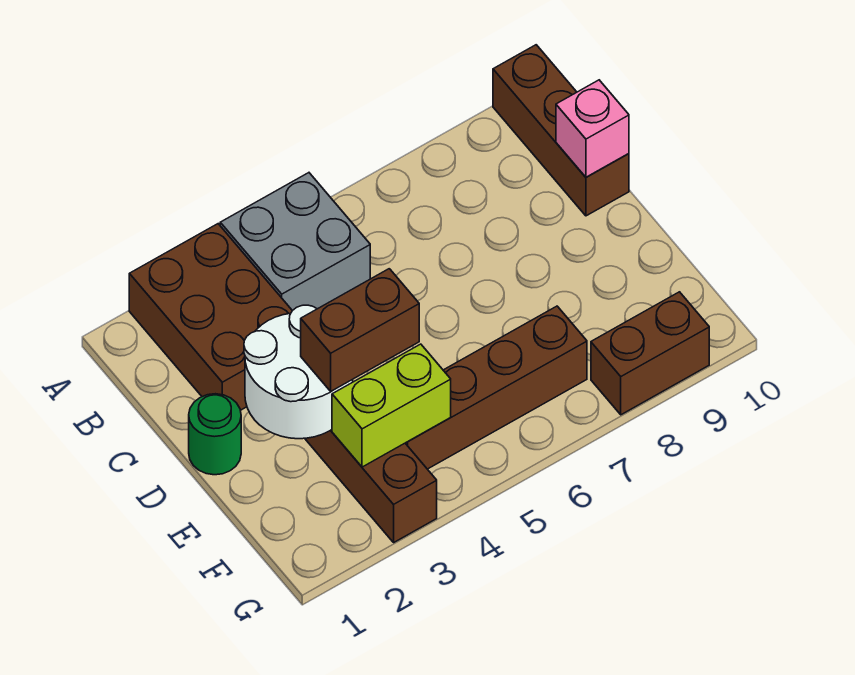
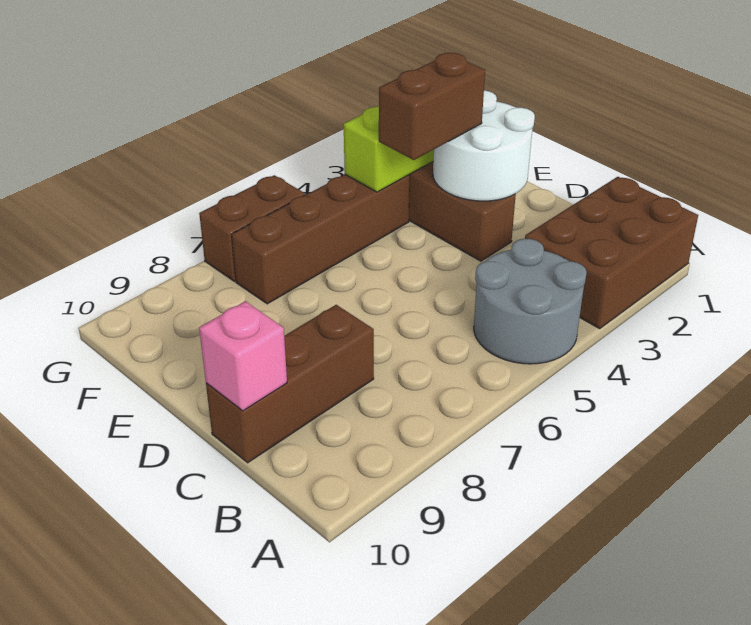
brown brick A2:C3 level 1 -> brown brick A1:B3 level 1
grey brick A4:B5 level 1 -> grey round brick A4:B5 level 1
brown brick A10:C10 level 1 -> brown brick C8:C10 level 1
green round brick D1 level 1 -> none
brown brick G8:G9 level 1 -> brown brick G6:G7 level 1

